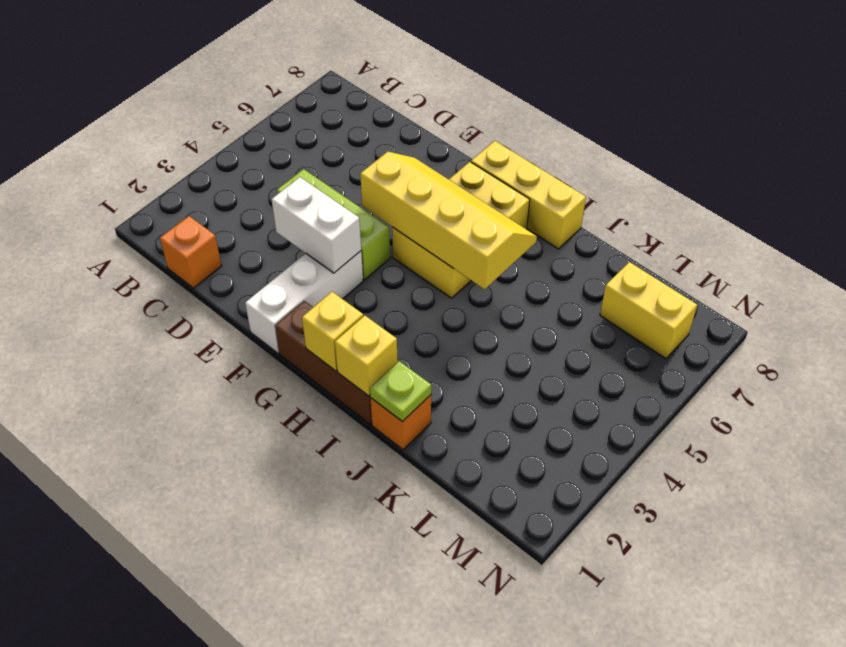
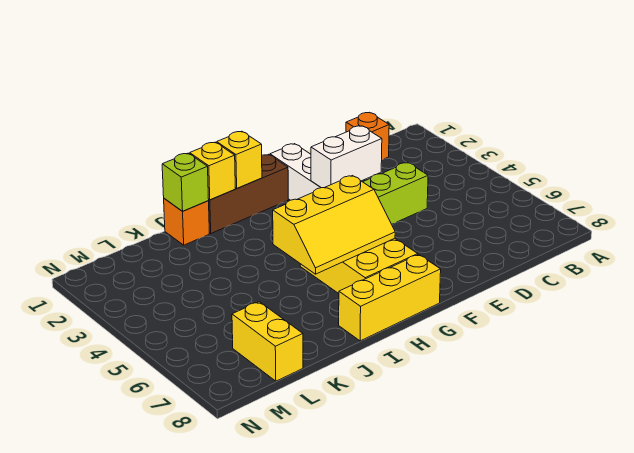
yellow slope F5:I6 level 2 top 5 -> yellow slope G5:I6 level 2 top 5
lime plate J1 level 2 -> lime brick J1 level 2
yellow brick L7:M7 level 1 -> yellow brick L7:L8 level 1

